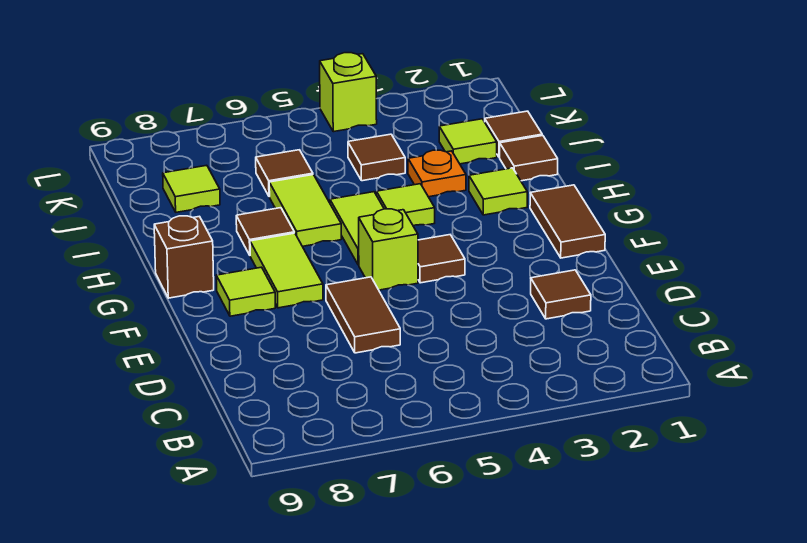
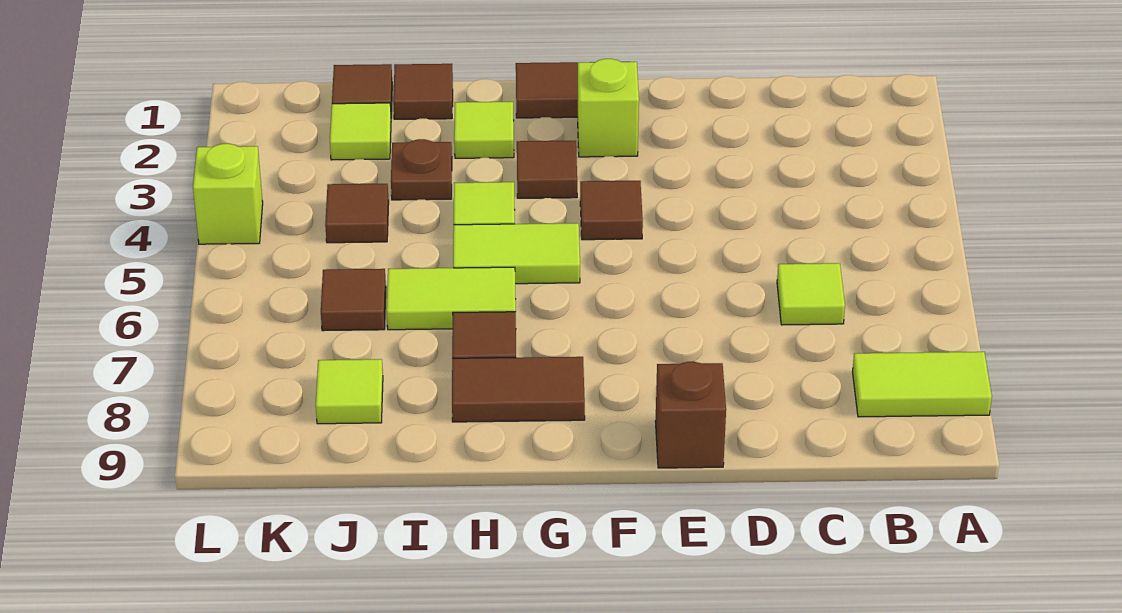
brown tile D2 level 1 -> brown tile G3 level 1
brown tile D6:E6 level 1 -> brown tile G8:H8 level 1
lime brick F5 level 1 -> lime brick F2 level 1
lime tile F7:G7 level 1 -> lime tile A8:B8 level 1
lime tile F8 level 1 -> lime tile C6 level 1
brown brick G9 level 1 -> brown brick E9 level 1
orange plate I3 level 1 -> brown plate I3 level 1

